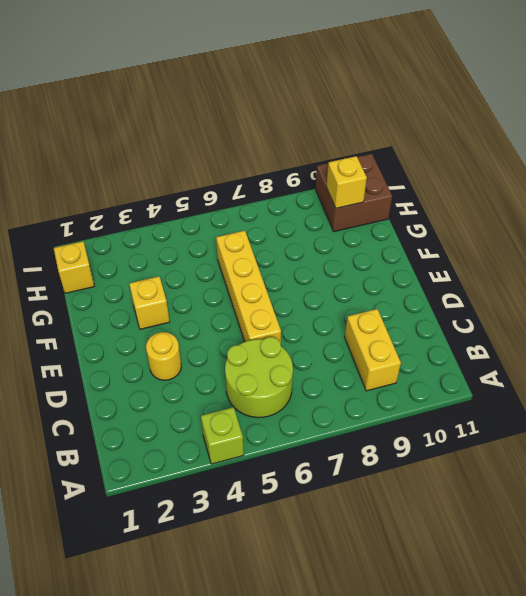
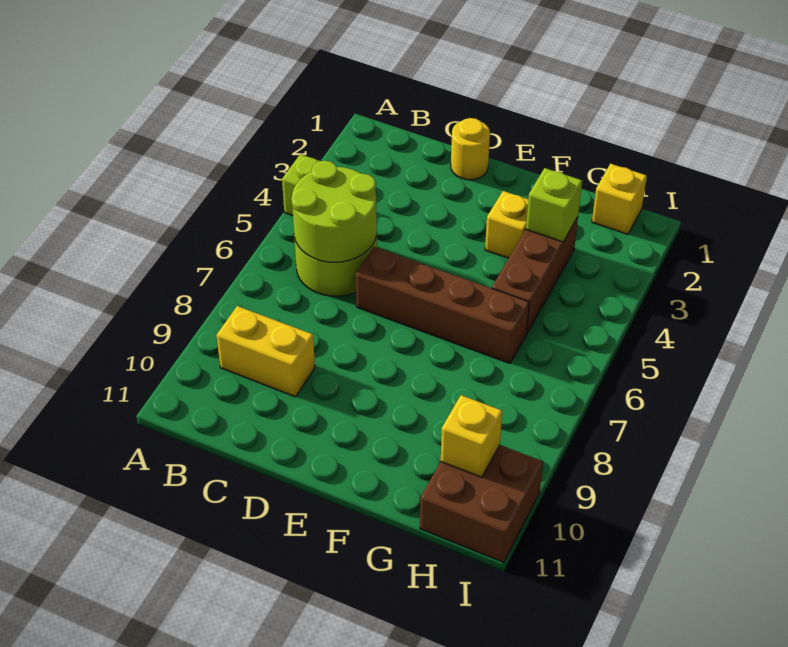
none -> lime round brick B5:C6 level 2
yellow round brick D3 level 1 -> yellow round brick D1 level 1
yellow brick D6:G6 level 1 -> brown brick D6:G6 level 1
none -> brown brick G3:G5 level 1
none -> lime brick G3 level 2

